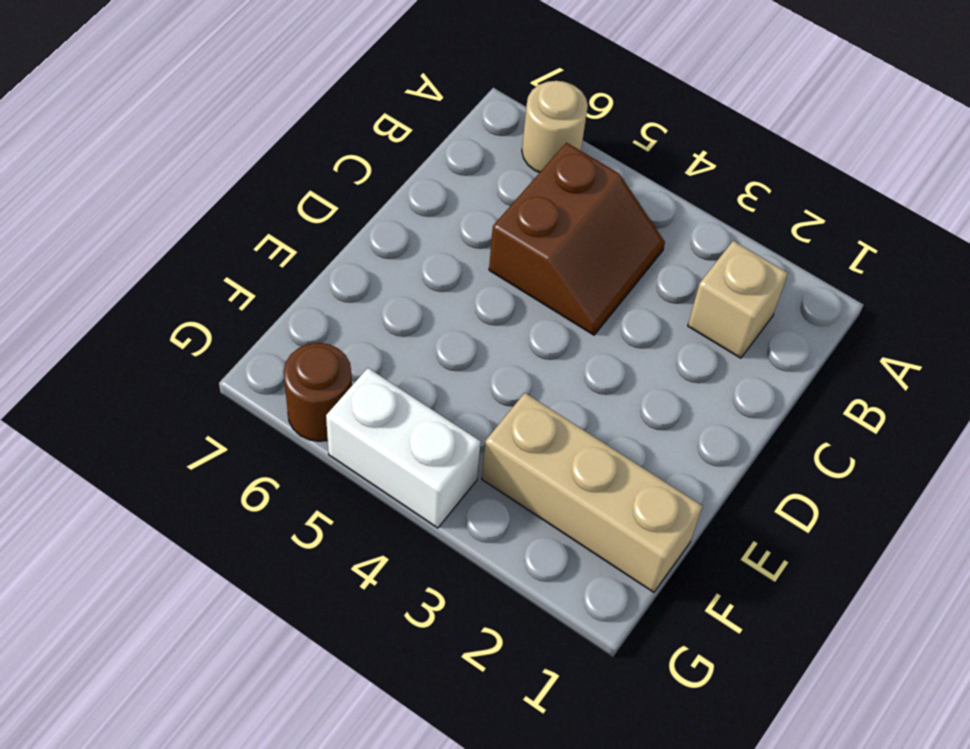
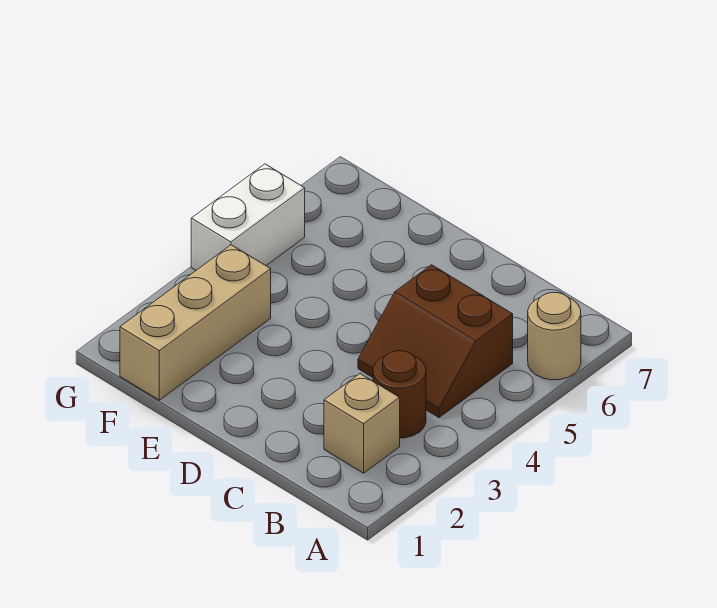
brown round brick G6 level 1 -> brown round brick B3 level 1

